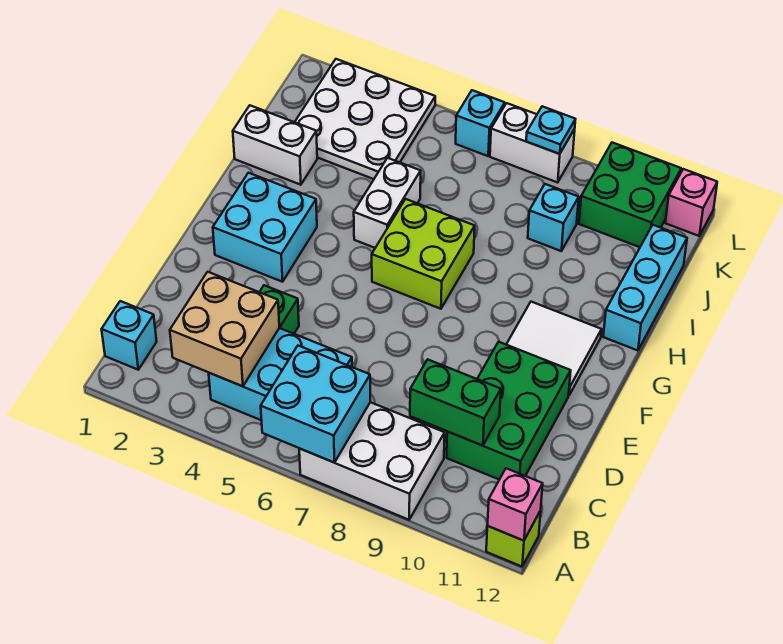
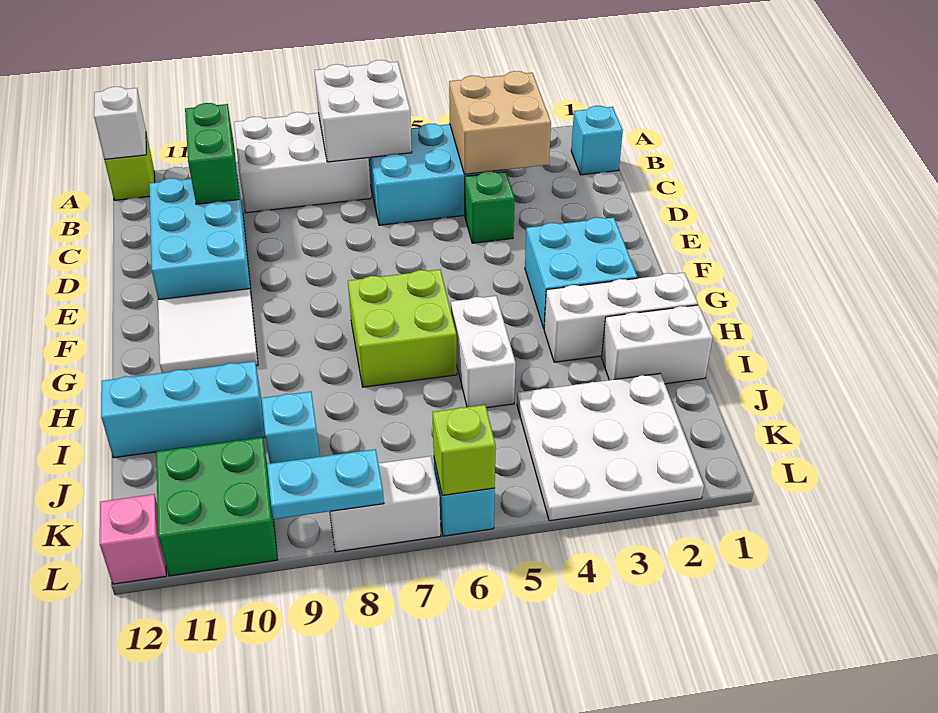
cyan brick A6:B7 level 2 -> white brick A6:B7 level 2
pink brick A12 level 2 -> white brick A12 level 2
green brick C9:C10 level 2 -> green brick B10:C10 level 2
green brick C10:E11 level 1 -> cyan brick C10:E11 level 1
none -> white brick H1:H3 level 1
cyan brick H12:J12 level 1 -> cyan brick I10:I12 level 1
none -> lime brick L6 level 2
cyan plate L8 level 2 -> cyan plate L8:L9 level 2

